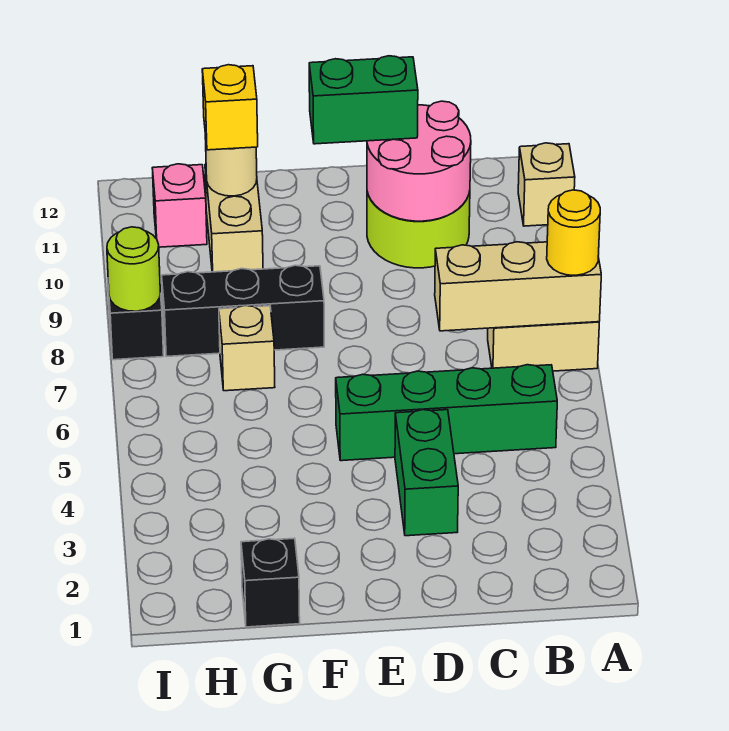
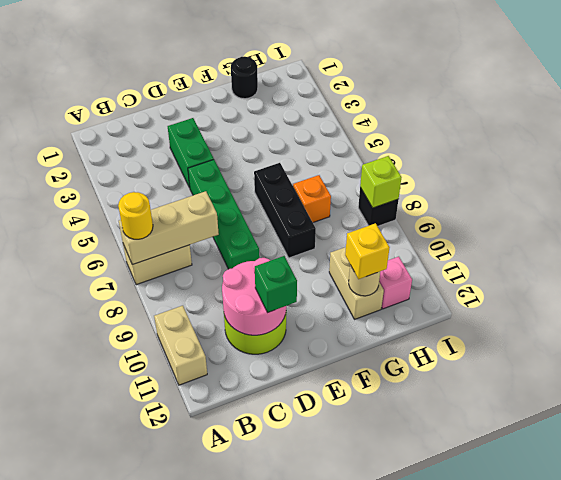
tan brick A11 level 1 -> tan brick A10:A11 level 1
green brick B5:E5 level 1 -> green brick D5:D8 level 1
green brick D11:E11 level 3 -> green brick D11 level 3
black brick F8:H8 level 1 -> black brick F6:F8 level 1
black brick G1 level 1 -> black round brick G1 level 1
tan brick G7 level 1 -> orange brick G7 level 1
lime round brick I8 level 2 -> lime brick I8 level 2

